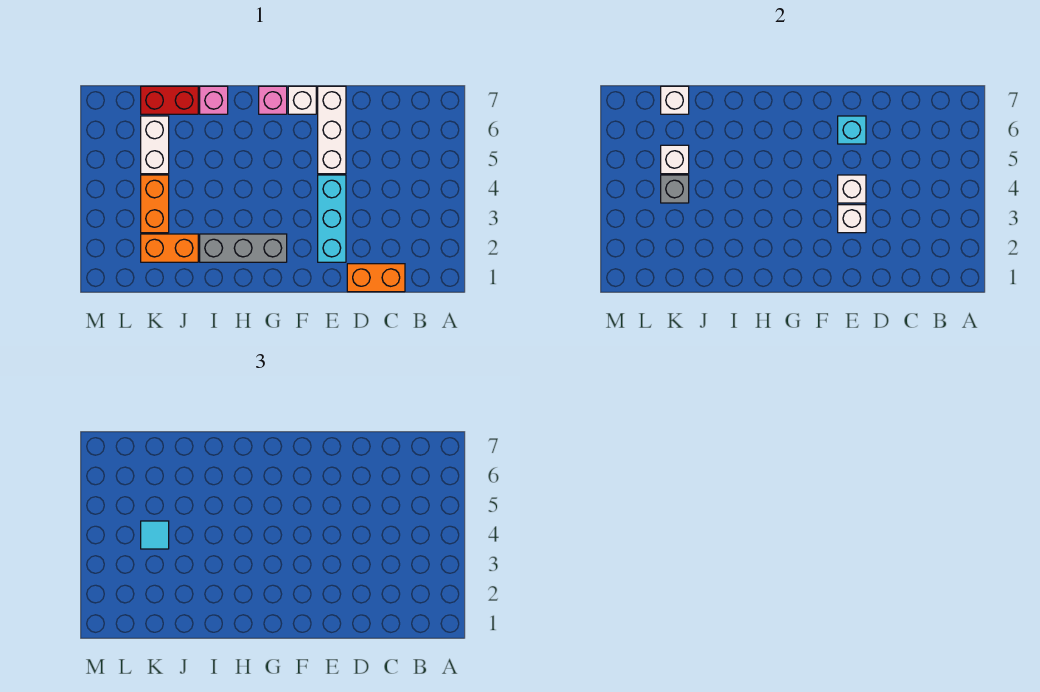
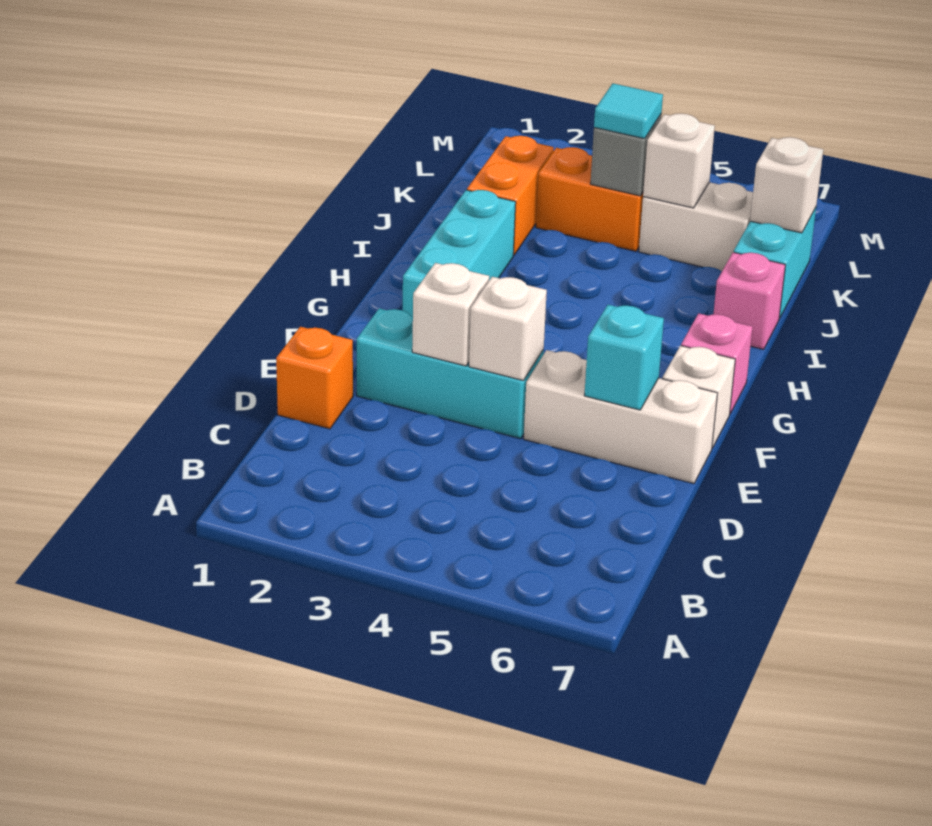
orange brick C1:D1 level 1 -> orange brick D1 level 1
grey brick G2:I2 level 1 -> cyan brick G2:I2 level 1
red brick J7:K7 level 1 -> cyan brick J7:K7 level 1

